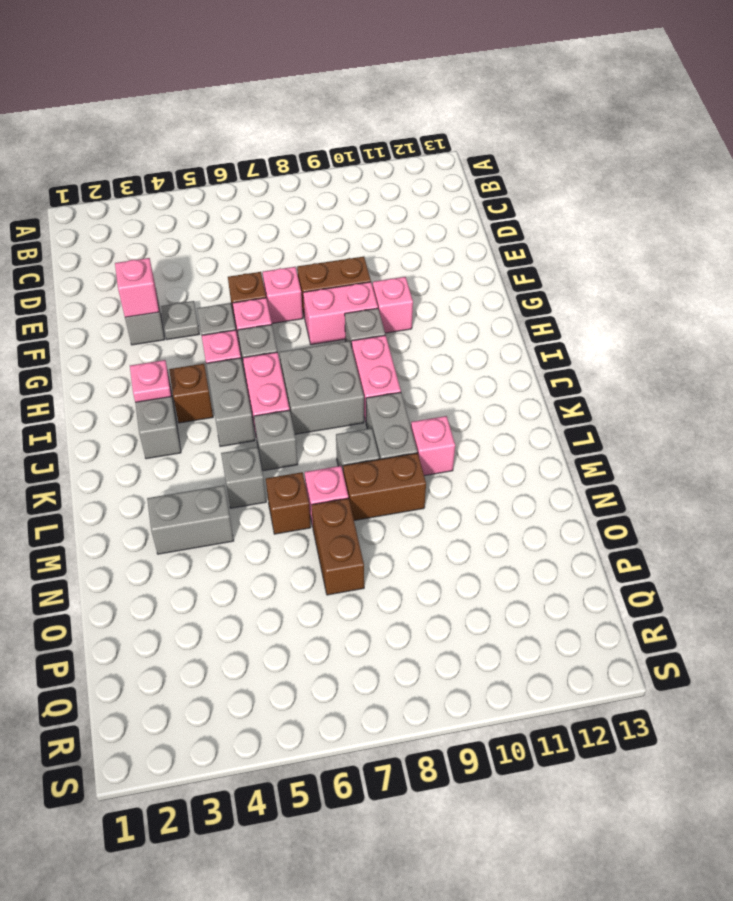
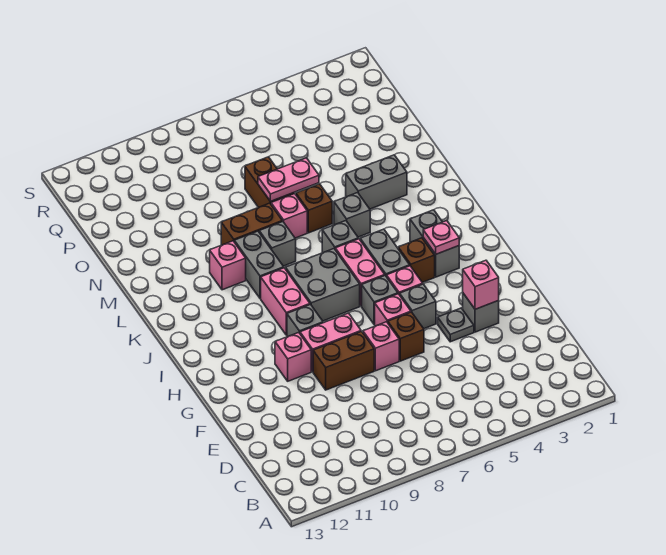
none -> pink plate N6:N7 level 2

